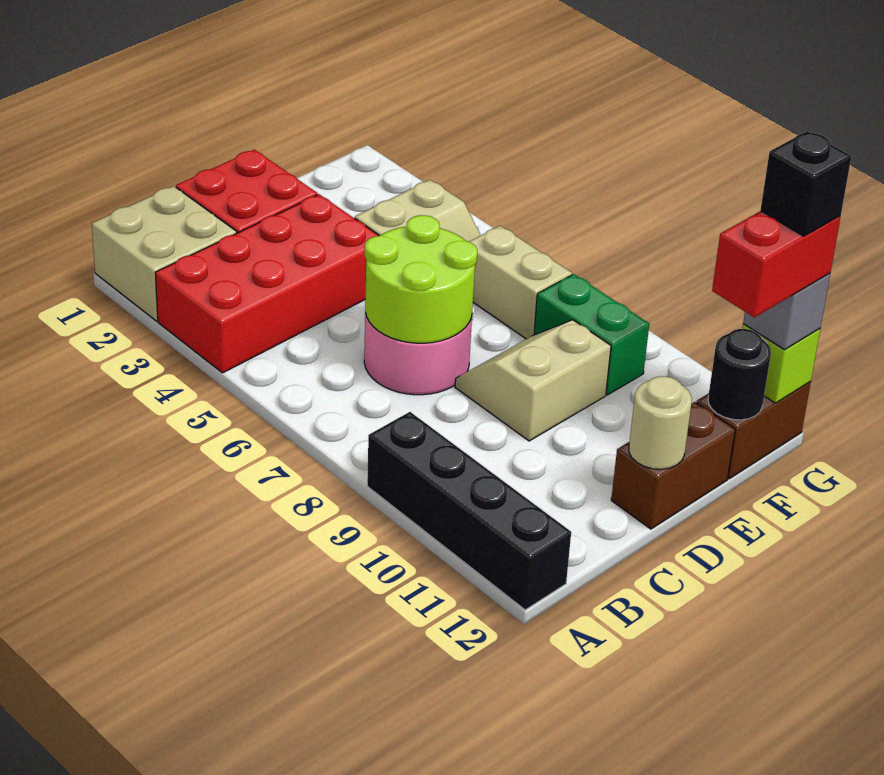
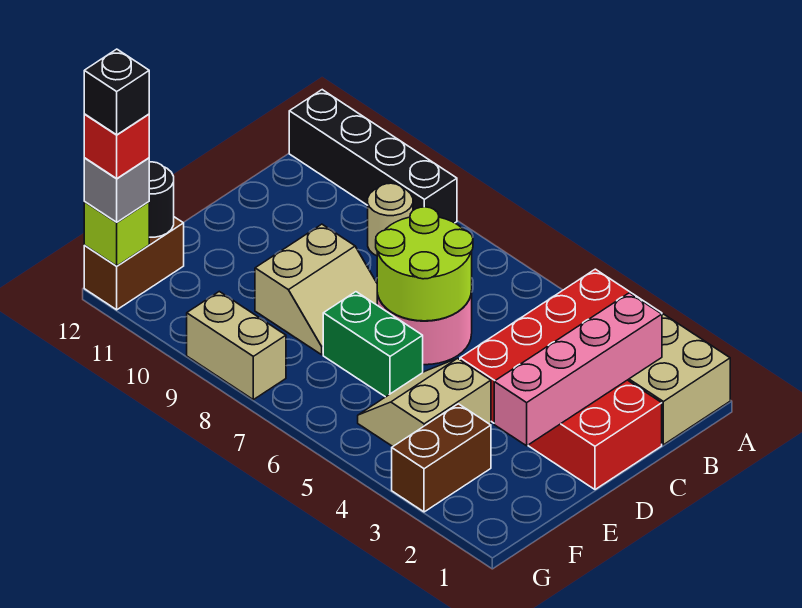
none -> pink brick B2:E2 level 2
brown brick D12:E12 level 1 -> brown brick F3:G3 level 1
tan round brick D12 level 2 -> tan round brick B9 level 1
tan brick F6:F7 level 1 -> tan brick G8:G9 level 1
green brick F8:F9 level 1 -> green brick E6:E7 level 1
red brick F12:G12 level 4 -> red brick G12 level 4

